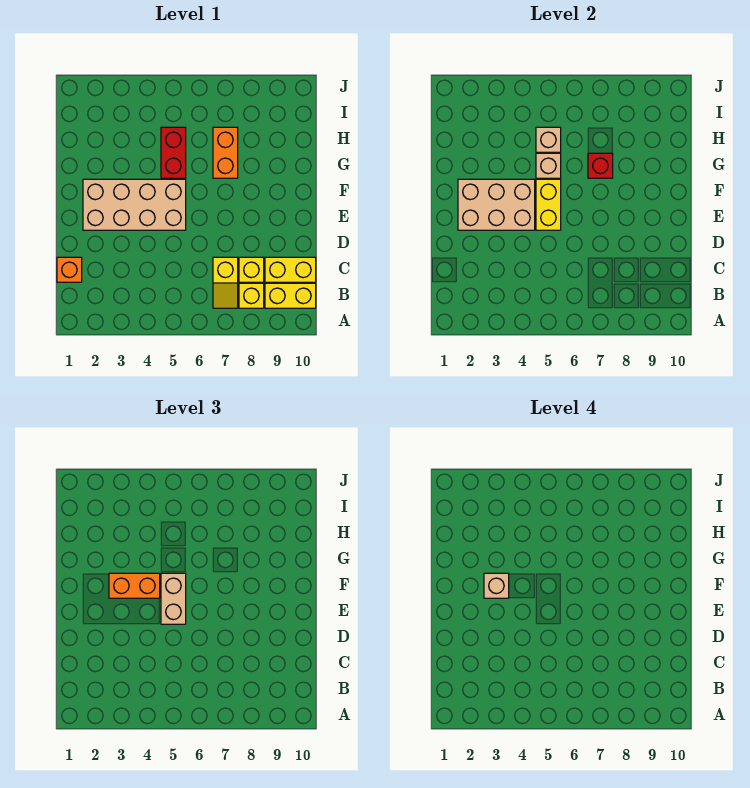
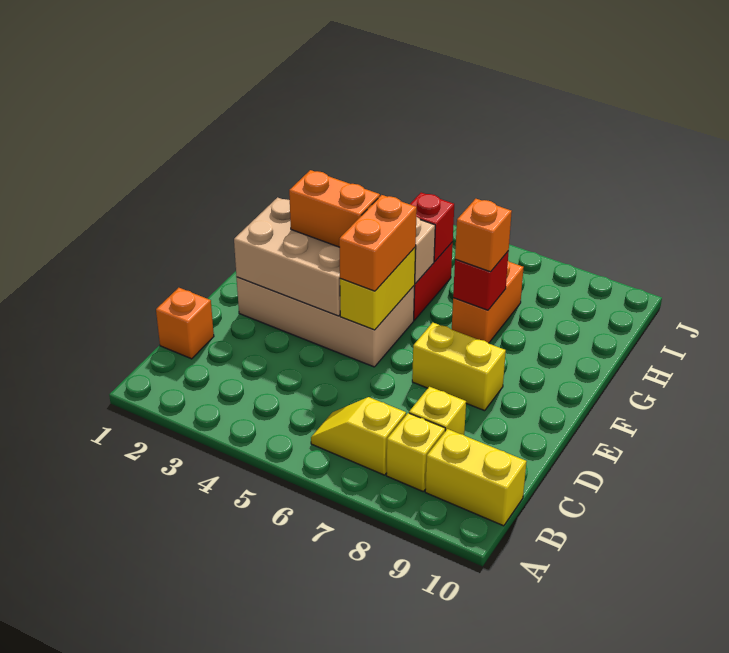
yellow slope B7:C7 level 1 top C -> yellow slope B6:B7 level 1 top 7
yellow brick C9:C10 level 1 -> yellow brick E7:E8 level 1
tan brick E5:F5 level 3 -> orange brick E5:F5 level 3
tan brick F3 level 4 -> none
none -> orange brick G7 level 3
tan brick H5 level 2 -> red brick H5 level 2

